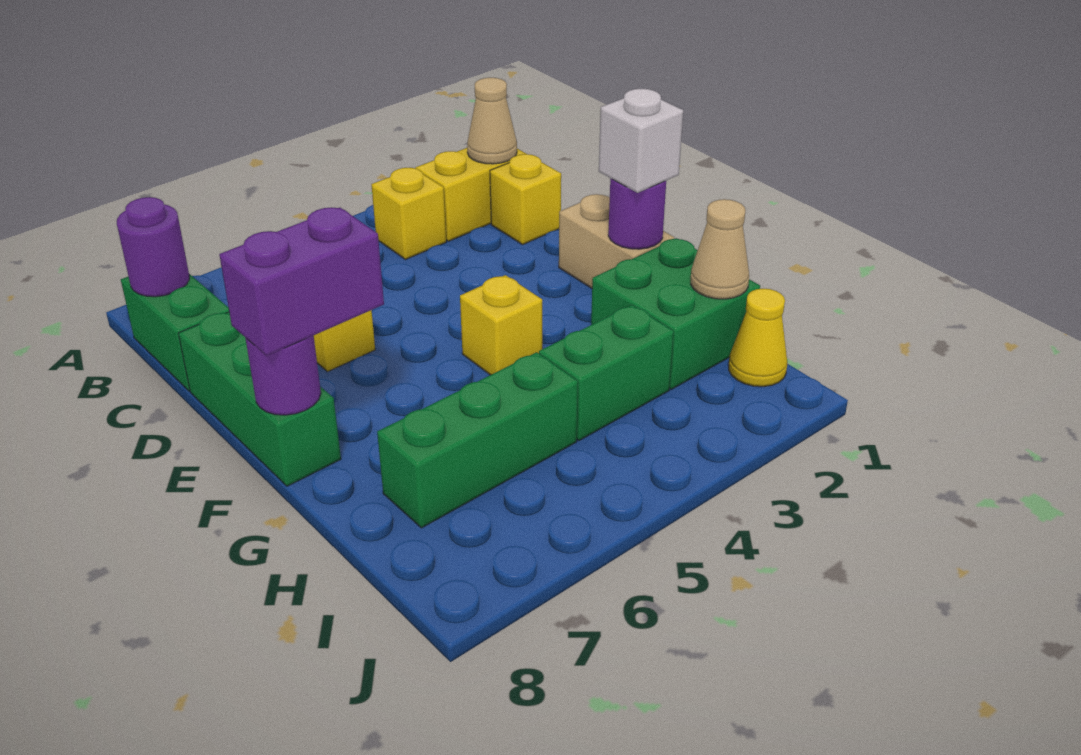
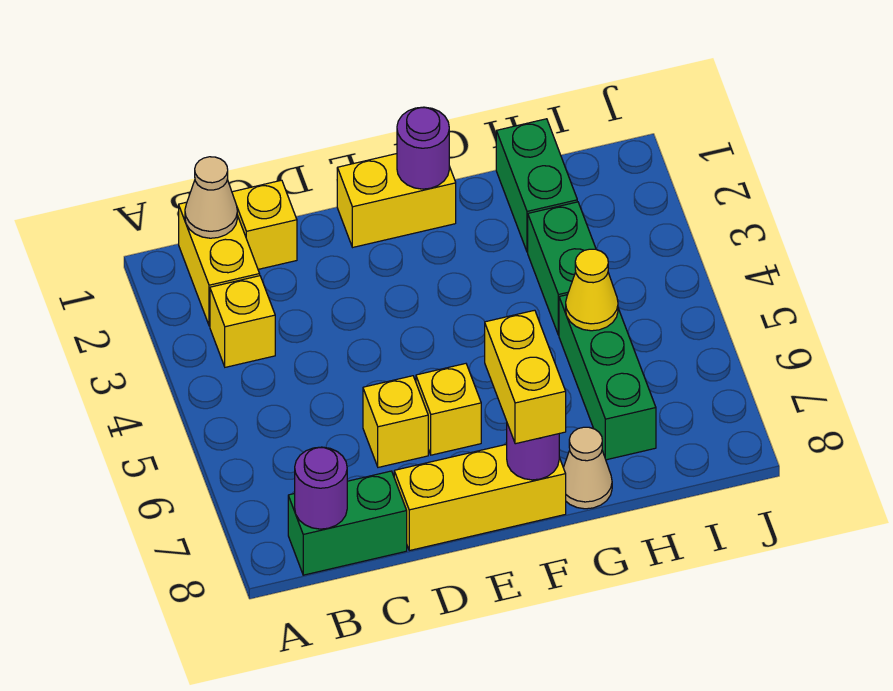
green brick D8:F8 level 1 -> yellow brick D8:F8 level 1
tan brick E1:F1 level 1 -> yellow brick E1:F1 level 1
white brick F1 level 3 -> none
yellow brick F4 level 1 -> yellow brick E6 level 1
purple brick F7:F8 level 3 -> yellow brick F7:F8 level 3
green brick G1:H2 level 1 -> green brick H1:H2 level 1
tan cone H1 level 2 -> tan cone G8 level 1
yellow cone I1 level 1 -> yellow cone H5 level 2

